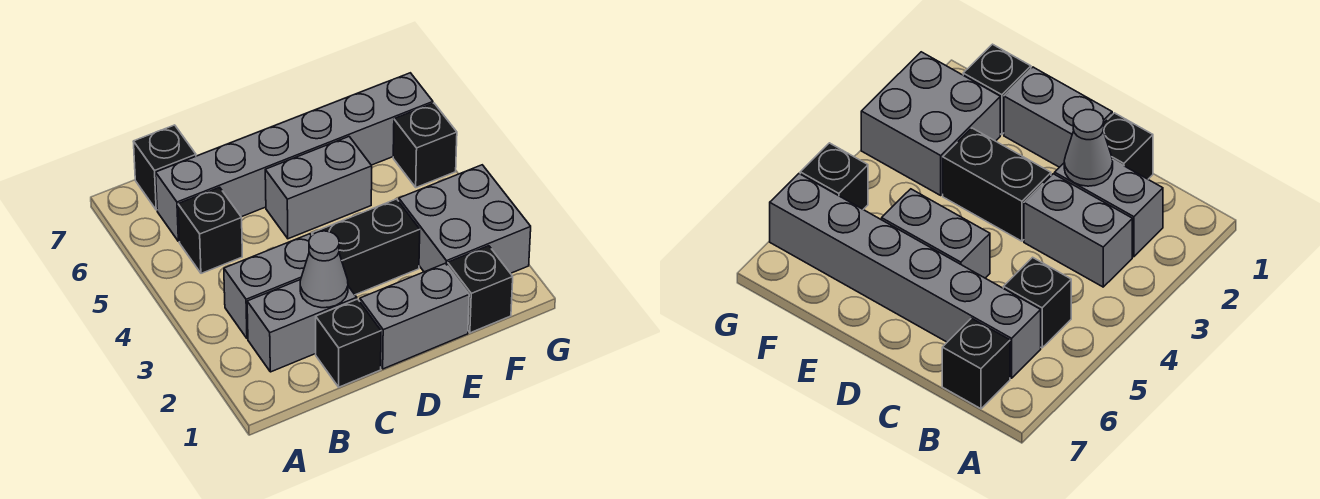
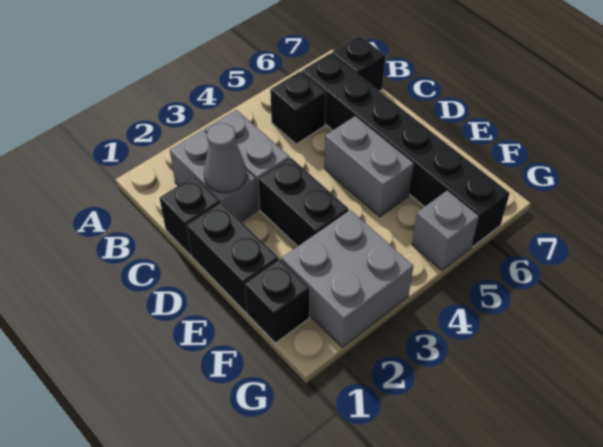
grey brick B6:G6 level 1 -> black brick B6:G6 level 1
grey brick D1:E1 level 1 -> black brick D1:E1 level 1
black brick G5 level 1 -> grey brick G5 level 1

